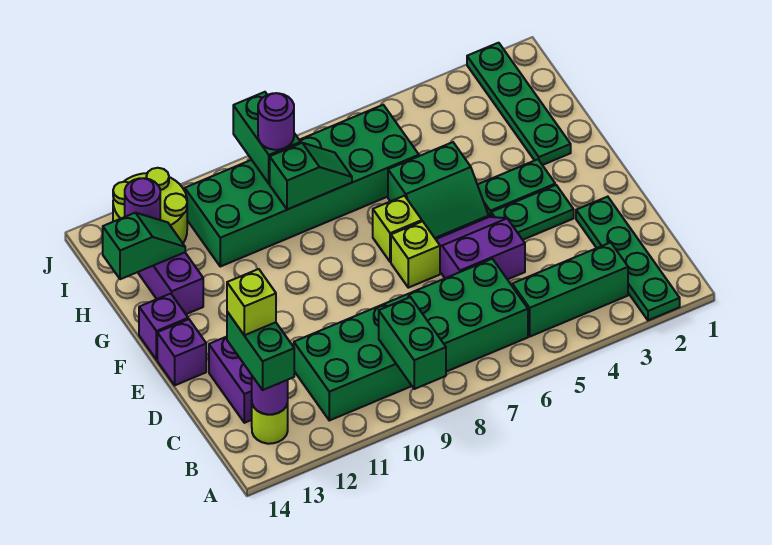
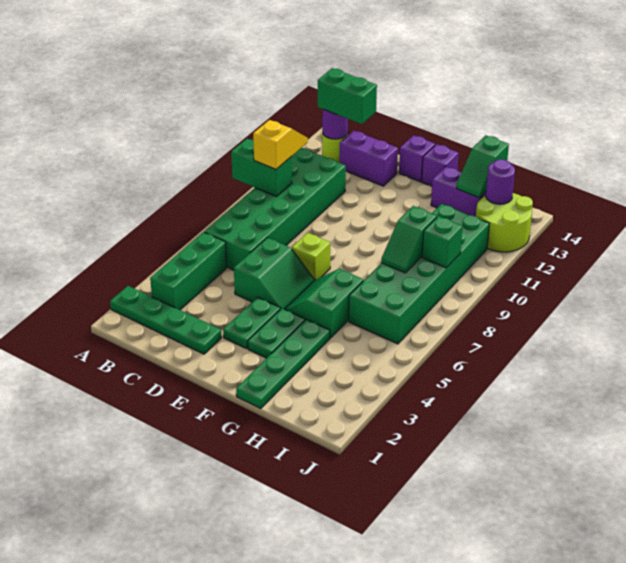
none -> yellow slope B9:B10 level 3 top 9
lime brick C13 level 4 -> none
purple slope D5:E6 level 1 top D -> green slope D5:E6 level 1 top D
lime brick F7 level 1 -> none
green plate G2:J2 level 1 -> green plate G1:G4 level 1
green brick I9:J9 level 2 -> green brick I9 level 2
purple round brick I9 level 3 -> none

